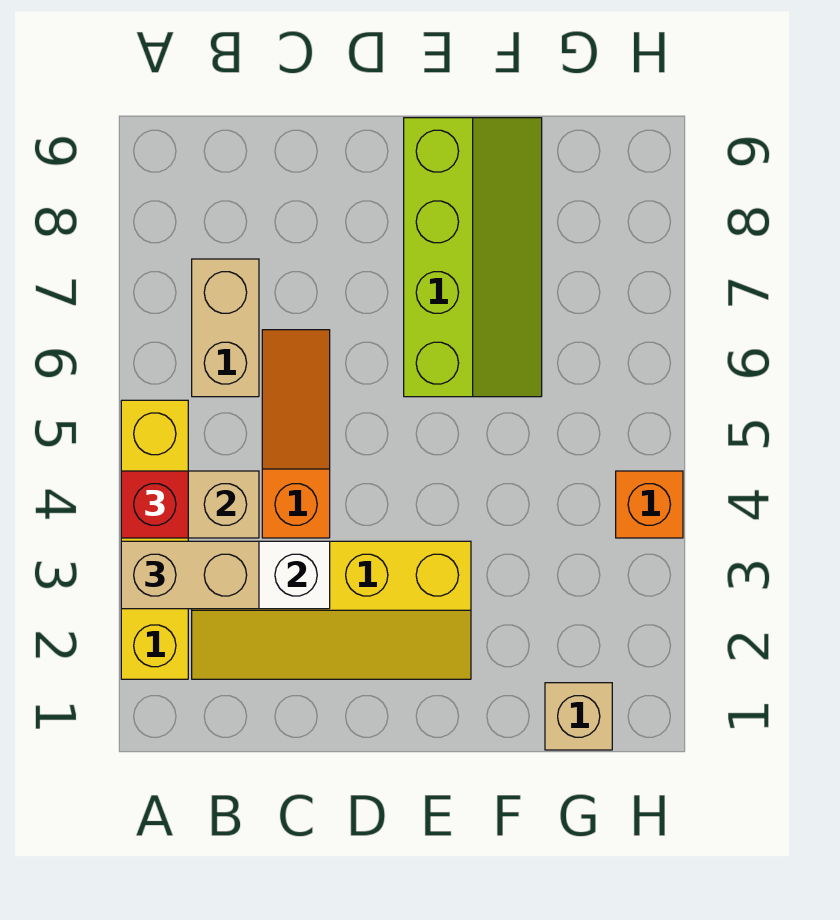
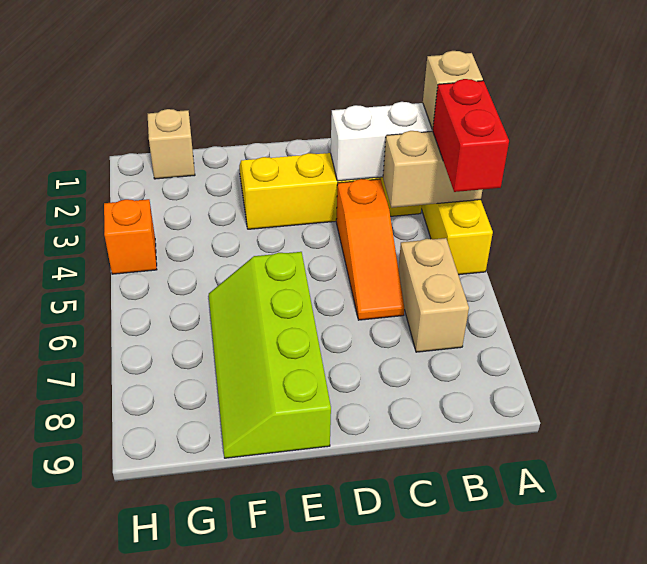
tan brick A3:B3 level 3 -> tan brick A3 level 3
red brick A4 level 3 -> red brick A4:A5 level 3

